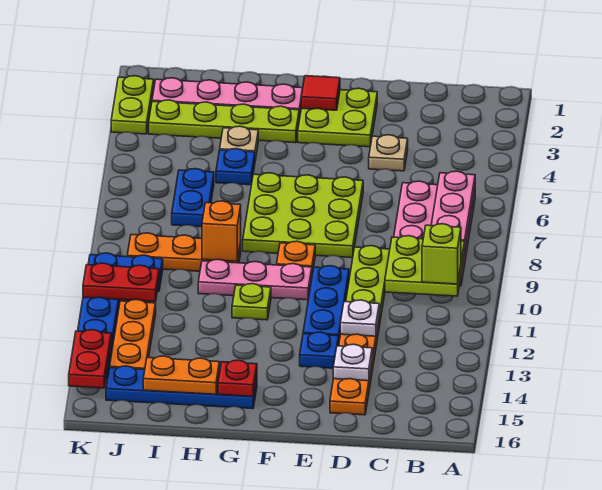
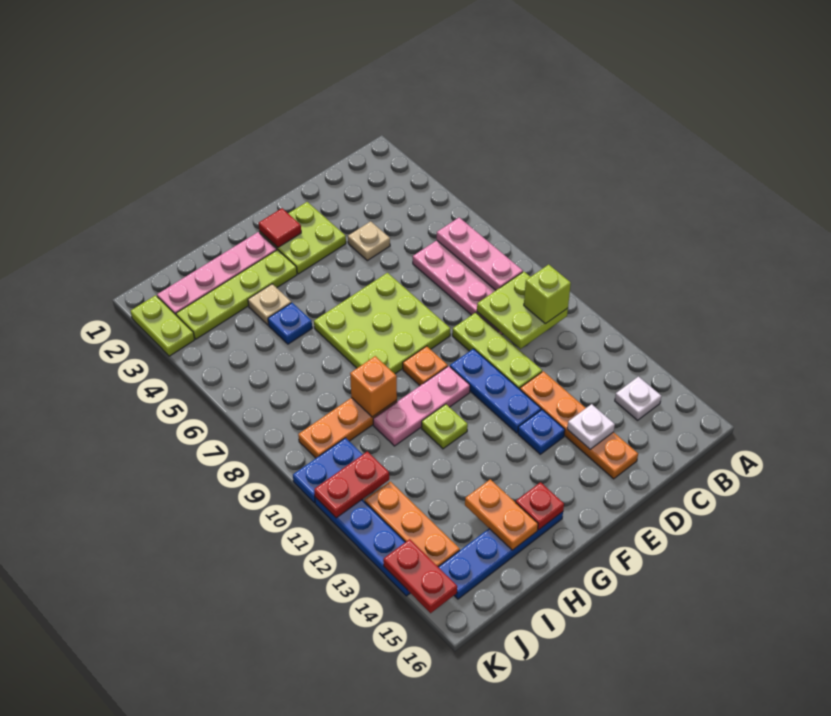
white plate D12 level 2 -> white plate B14 level 1
orange plate H15:I15 level 2 -> orange plate H14:H15 level 2
blue plate I6:I7 level 1 -> none

